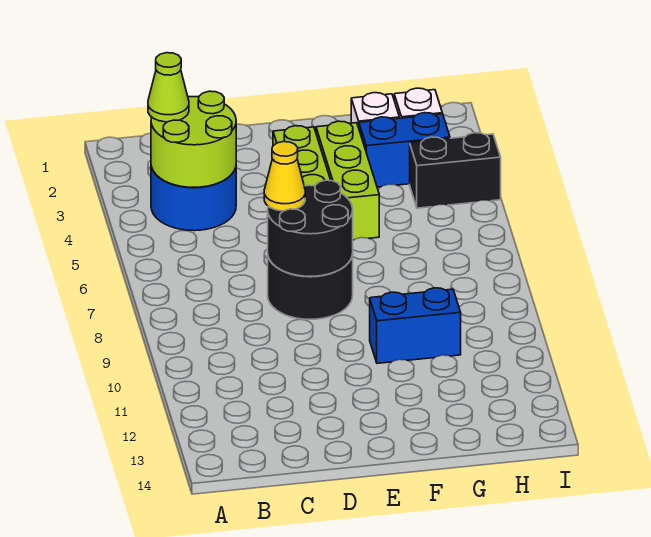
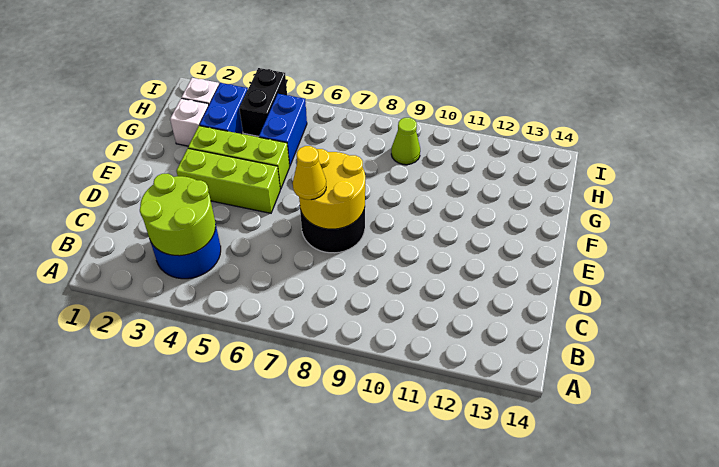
lime cone B3 level 3 -> lime cone H9 level 1
black round brick D7:E8 level 2 -> yellow round brick D7:E8 level 2
blue brick F10:G10 level 1 -> blue brick G5:H5 level 1

